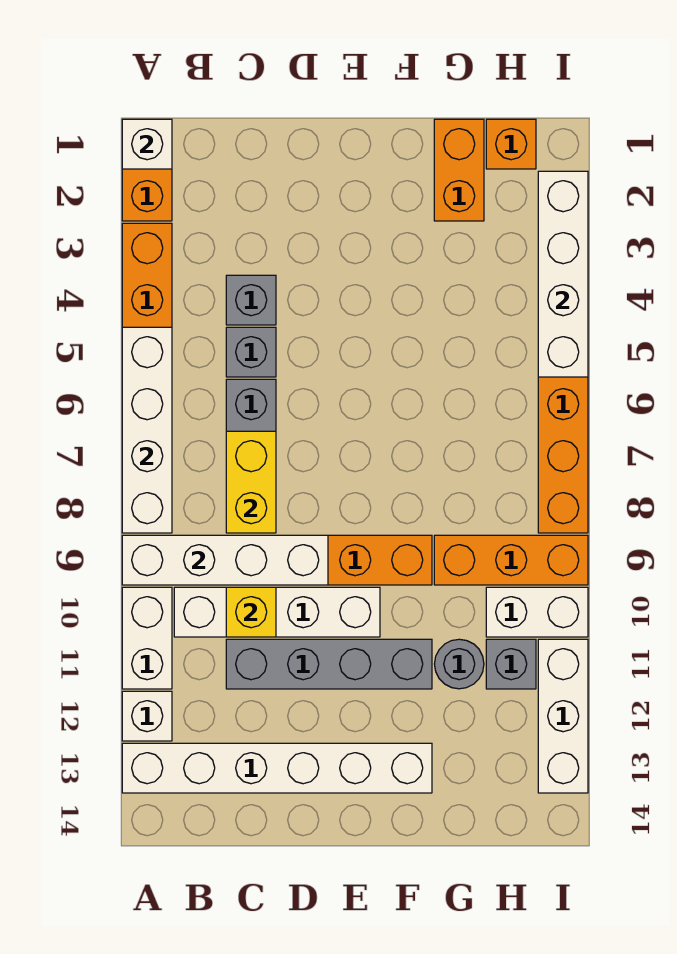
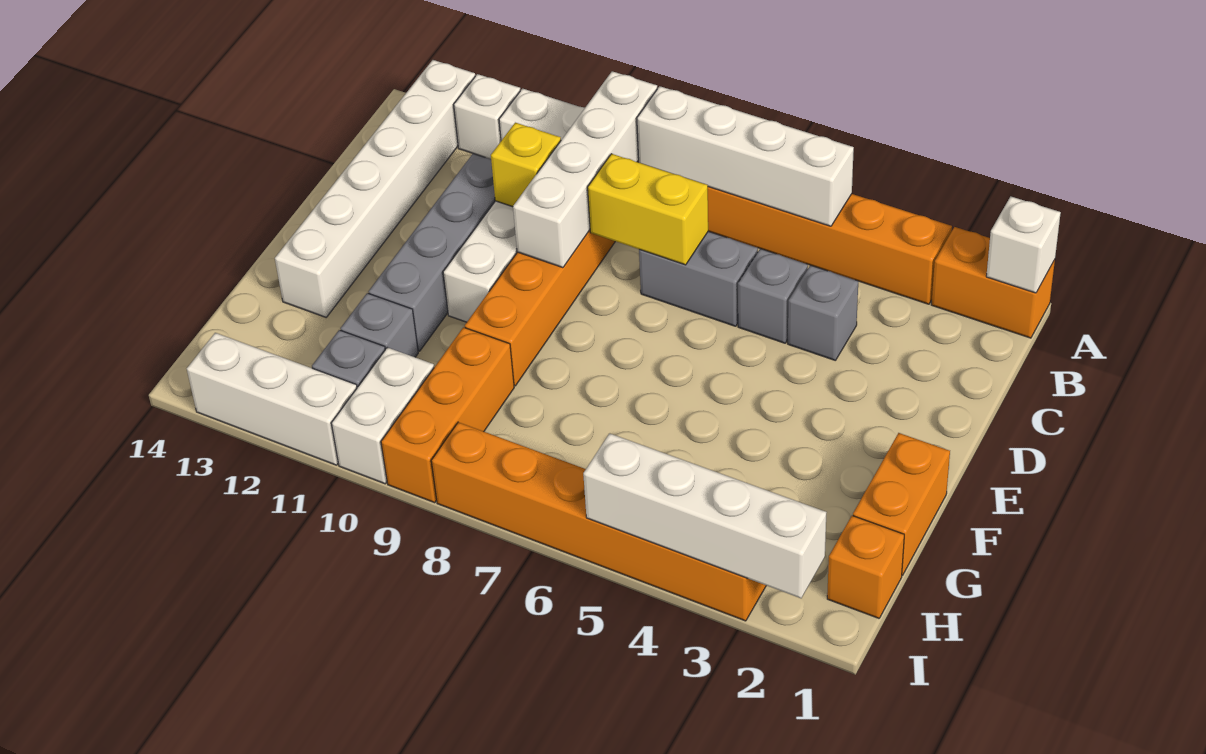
orange brick G1:G2 level 1 -> orange brick F1:G1 level 1
grey round brick G11 level 1 -> grey brick G11 level 1

